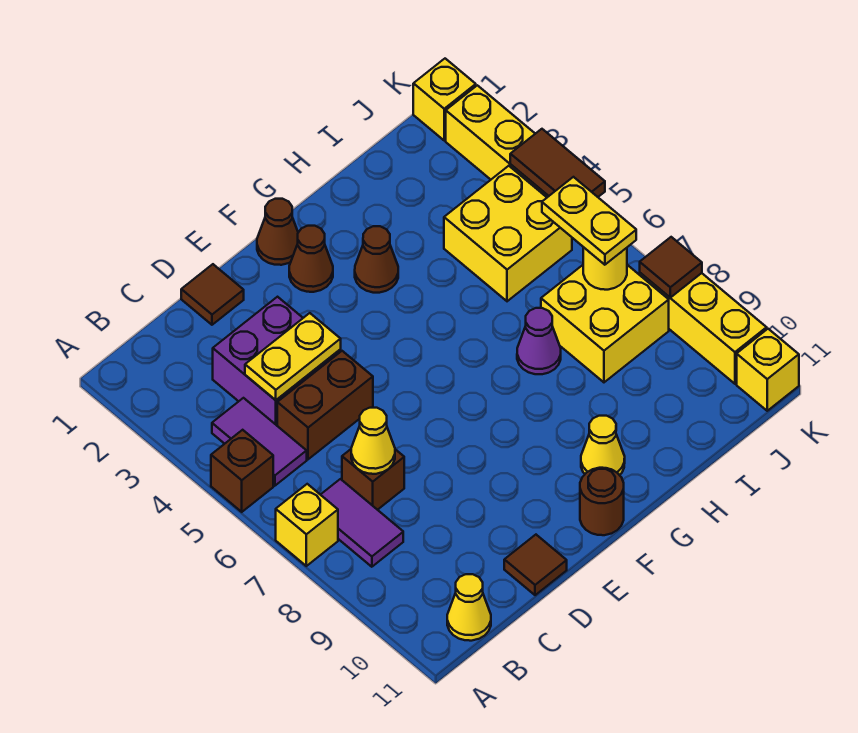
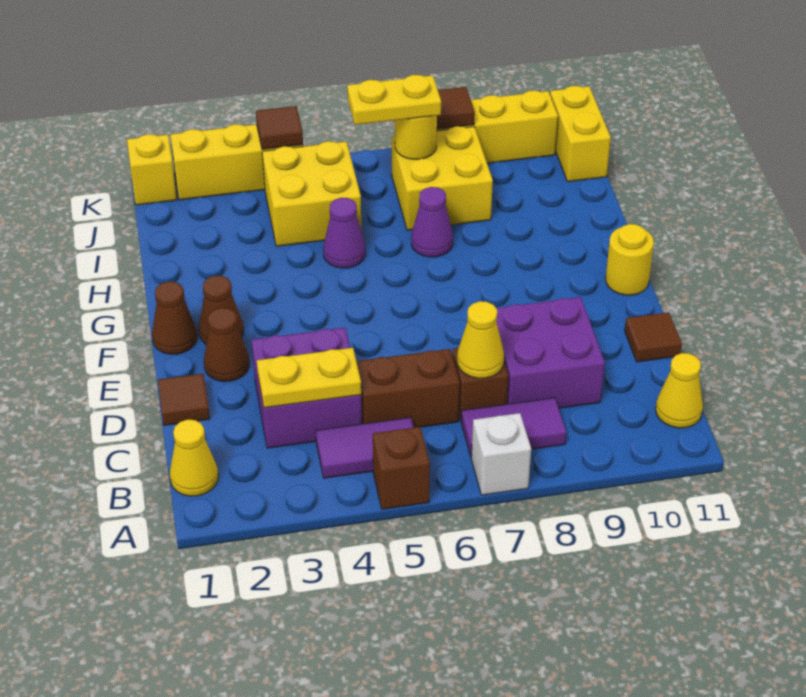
yellow brick A7 level 1 -> white brick A7 level 1
yellow plate C4:D4 level 2 -> yellow plate C3:C4 level 2
brown brick C5:D5 level 1 -> brown brick C5:C6 level 1
none -> purple brick C8:D9 level 1
brown round brick F11 level 1 -> yellow round brick F11 level 1
brown cone G3 level 1 -> brown cone E2 level 1
yellow cone G10 level 1 -> yellow cone B1 level 1
none -> purple cone H5 level 1
brown tile K4:K5 level 2 -> brown tile K4 level 2
yellow brick K11 level 1 -> yellow brick J11:K11 level 1

